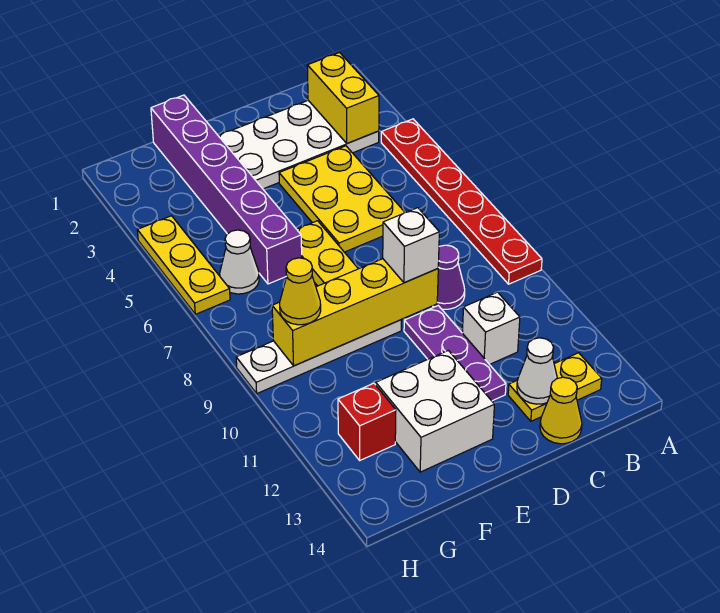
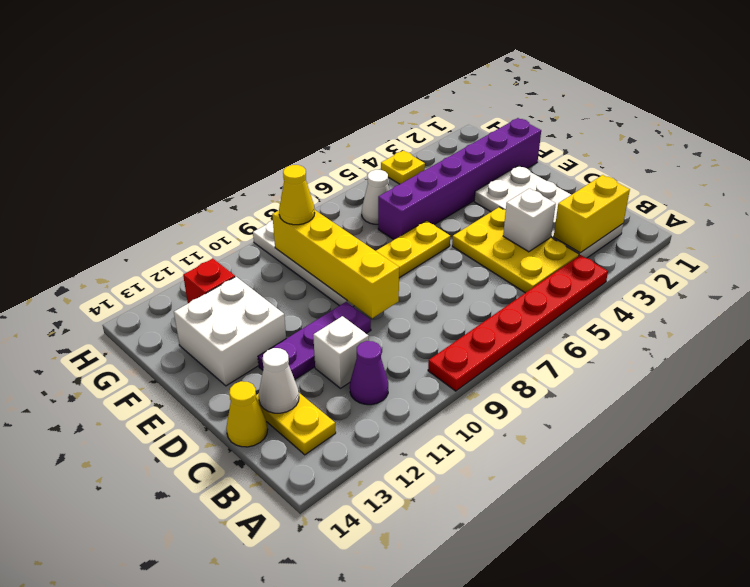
yellow plate C4:D6 level 1 -> yellow plate B4:D5 level 1
purple cone C9 level 1 -> purple cone B11 level 1
white brick D9 level 3 -> white brick C4 level 2
yellow plate H4:H6 level 1 -> yellow plate H4 level 1

